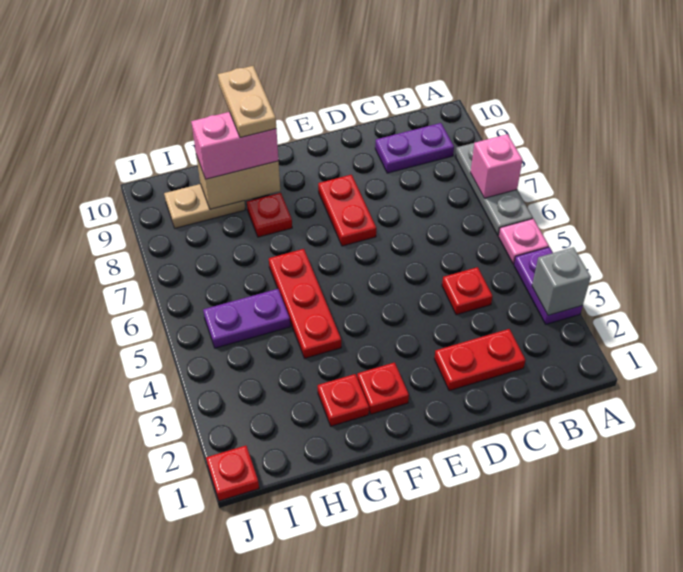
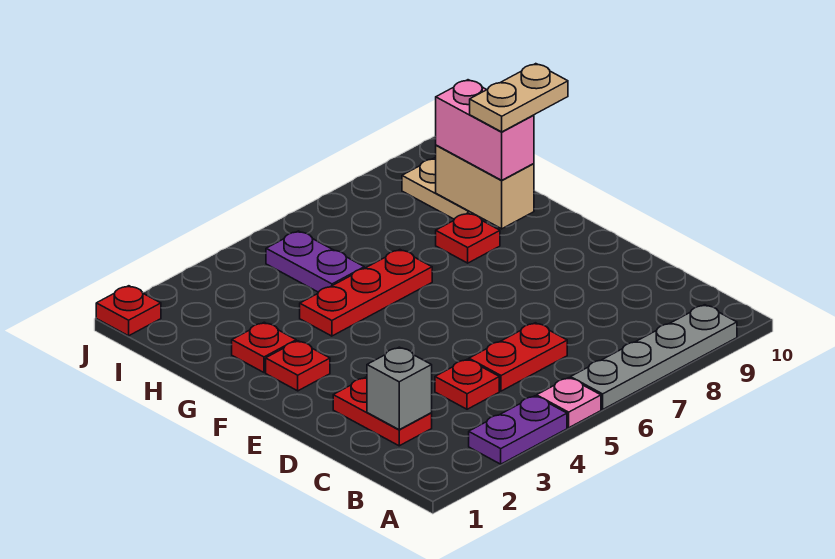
grey brick A3 level 2 -> grey brick C2 level 2
grey plate A6:A8 level 1 -> grey plate A6:A9 level 1
pink brick A7 level 2 -> none
purple plate B9:C9 level 1 -> none
red plate E7:E8 level 1 -> red plate C5:C6 level 1

